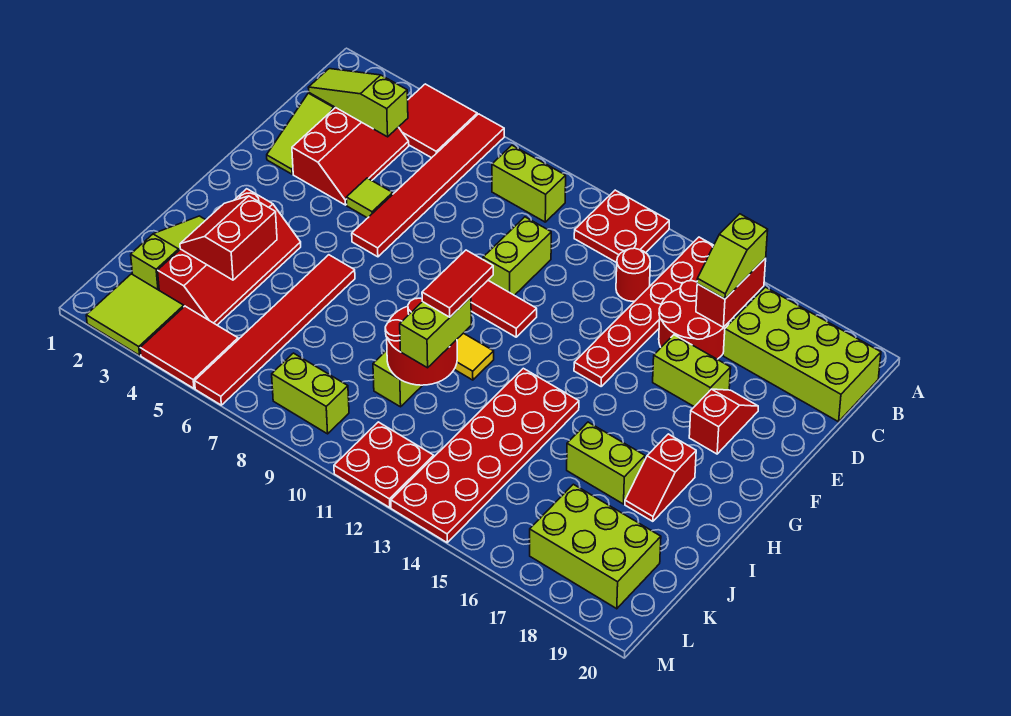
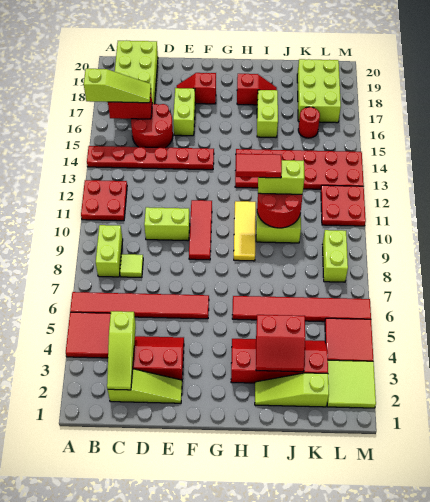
lime slope B16:C16 level 3 top B -> lime slope A16:C16 level 3 top A
red round brick C13 level 1 -> red round brick K16 level 1
lime tile E5 level 1 -> lime tile C8 level 1

